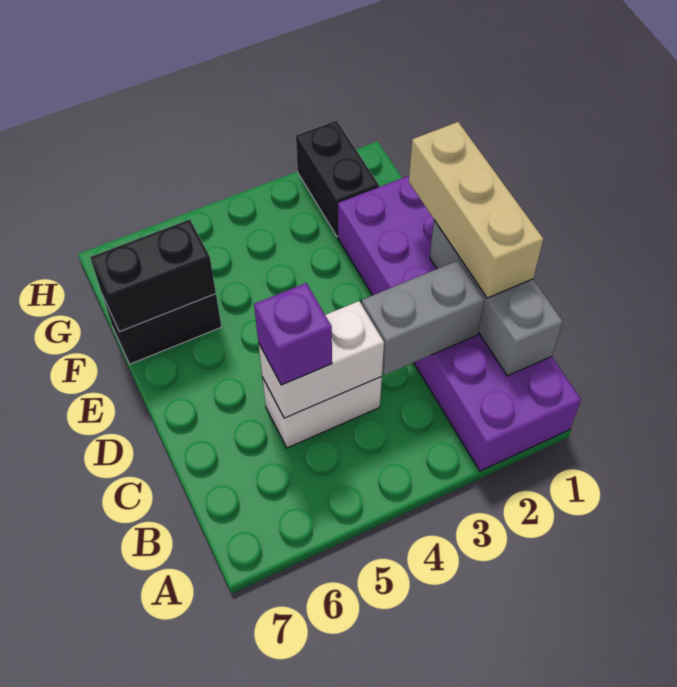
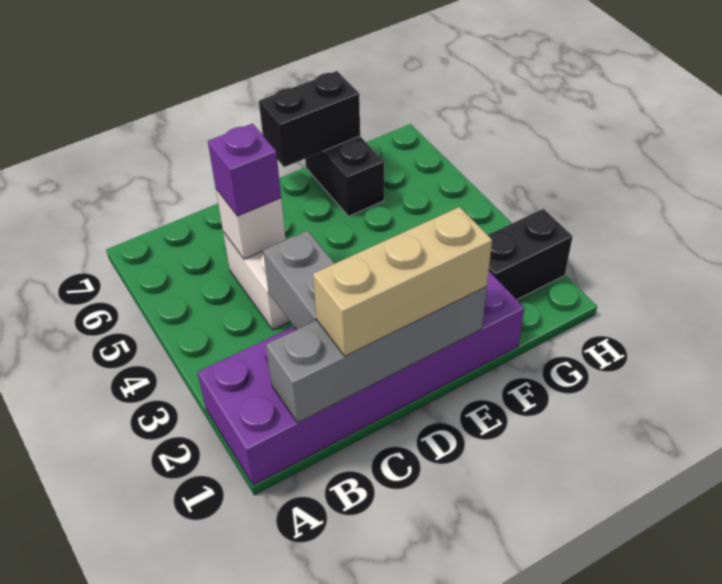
grey brick B1:D1 level 2 -> grey brick B1:E1 level 2
white brick C4:C5 level 2 -> white brick C5 level 2
black brick F6:F7 level 2 -> black brick E7:F7 level 2

